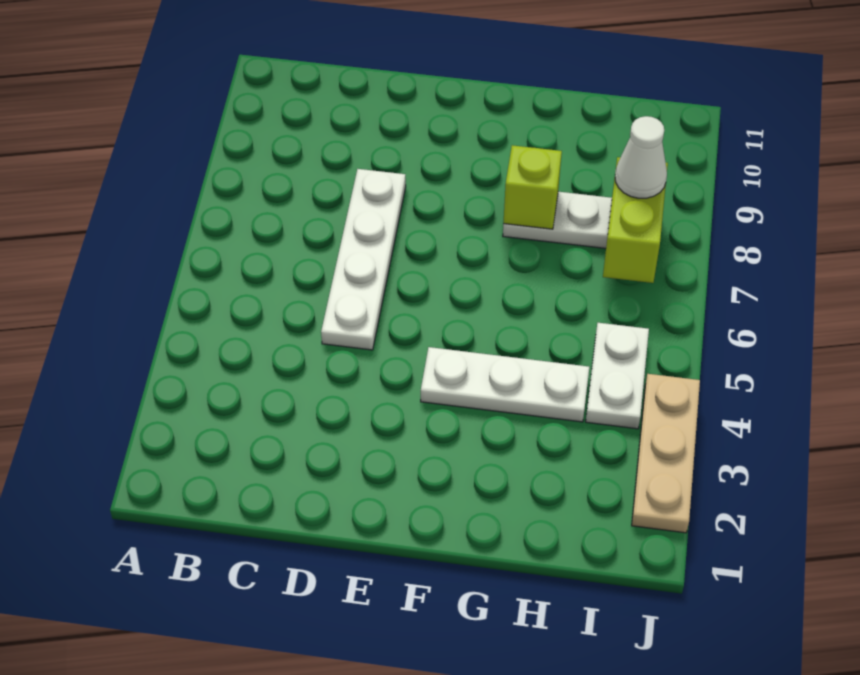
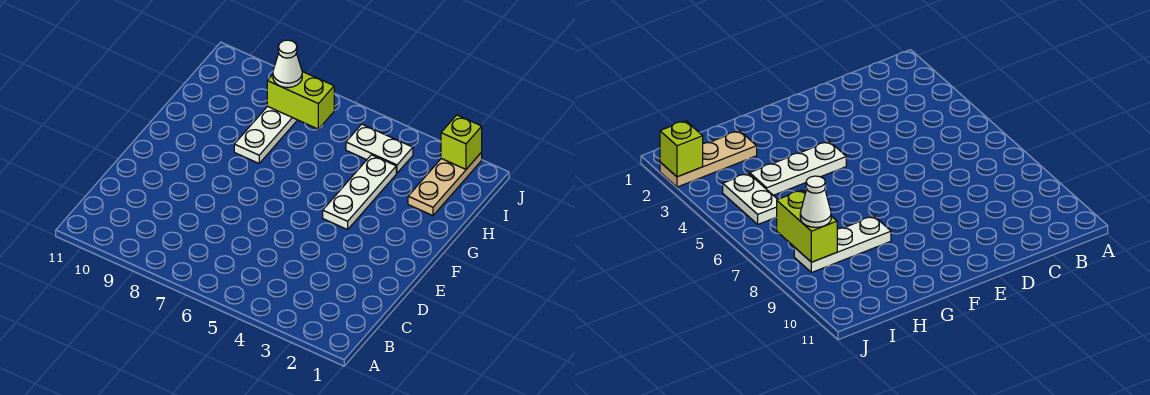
white plate D5:D8 level 1 -> none
lime brick G8 level 2 -> lime brick J2 level 2
tan plate J2:J4 level 1 -> tan plate H2:J2 level 1

